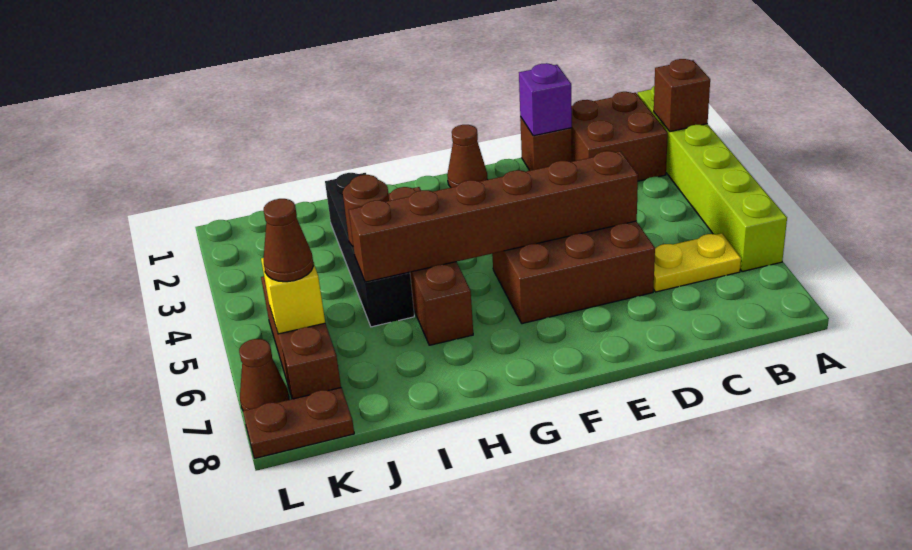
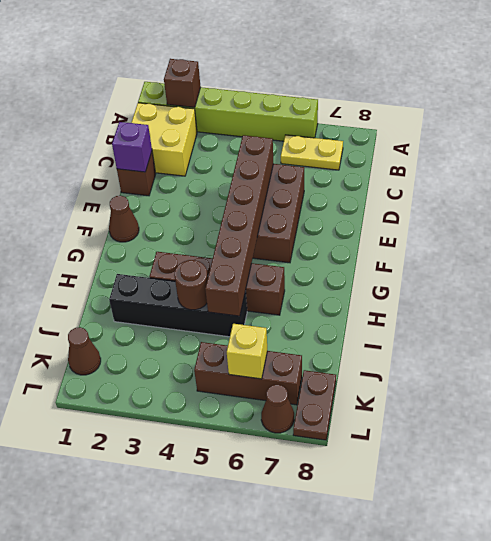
brown brick B1:C2 level 1 -> yellow brick B1:C2 level 1
yellow plate B6:C6 level 1 -> yellow plate B6:B7 level 1
brown cone K6 level 3 -> brown cone K1 level 1

